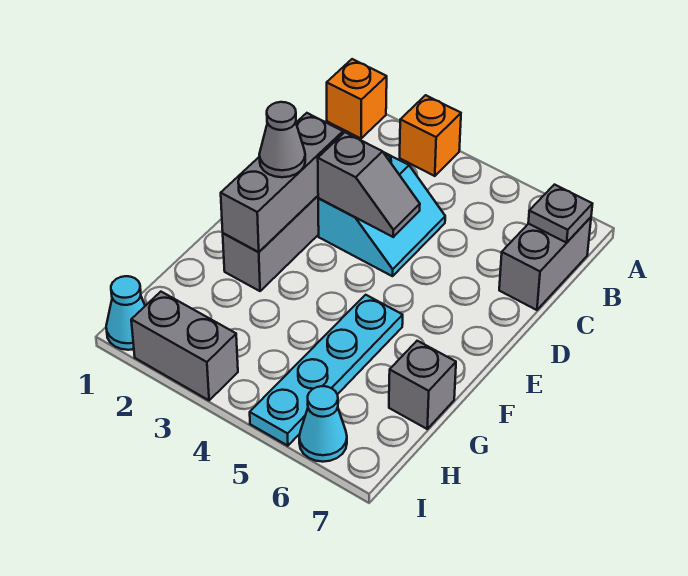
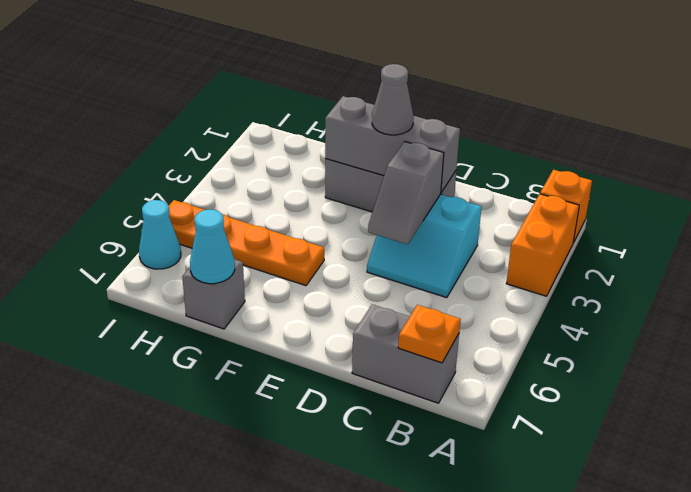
orange brick A3 level 1 -> orange brick A2:A3 level 1
grey plate B7 level 2 -> orange plate B7 level 2
cyan plate F5:I5 level 1 -> orange plate F5:I5 level 1
cyan cone I1 level 1 -> cyan cone G7 level 2
grey brick I2:I3 level 1 -> none

